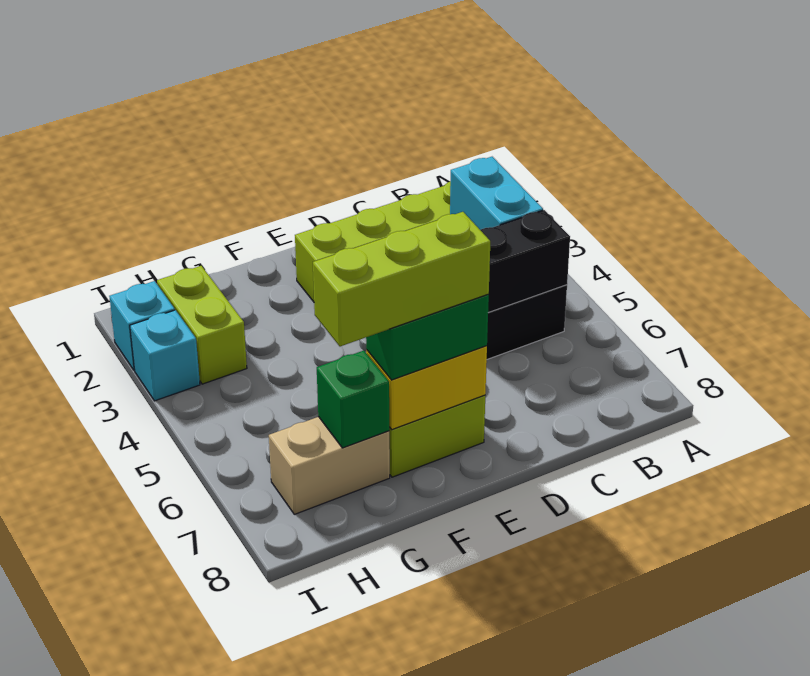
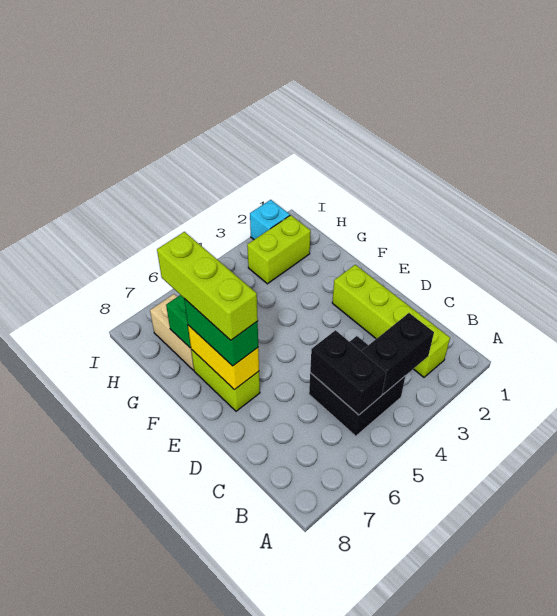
cyan brick B3:B4 level 2 -> black brick B3:B4 level 2
cyan brick I3 level 1 -> none

